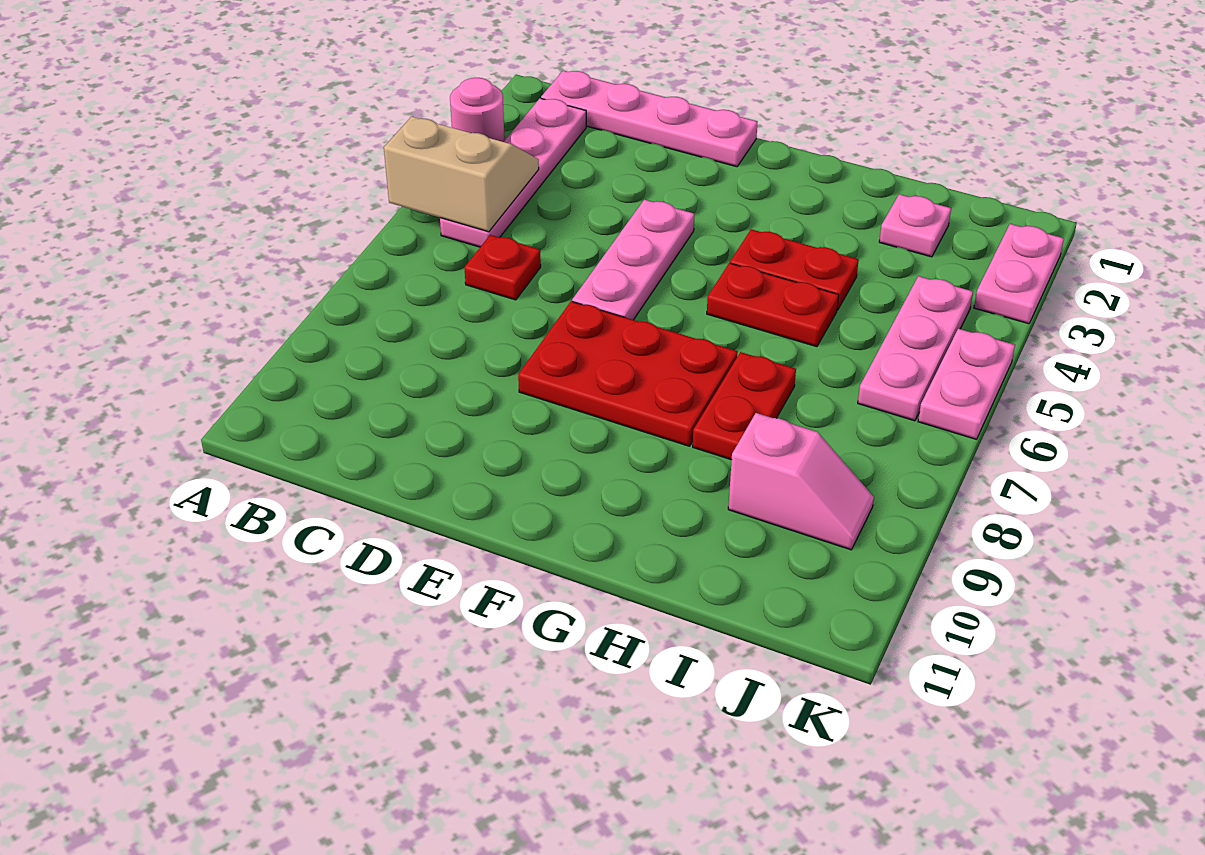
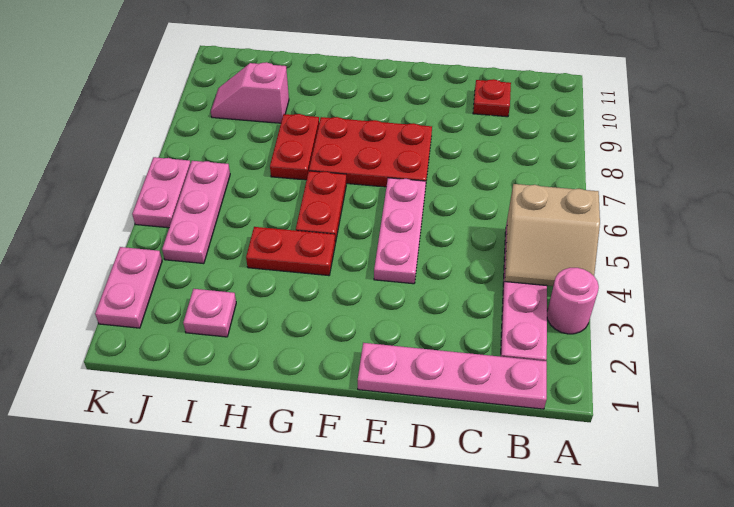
red plate C6 level 1 -> red plate C10 level 1
red plate G5:H5 level 1 -> red plate G5:G6 level 1

